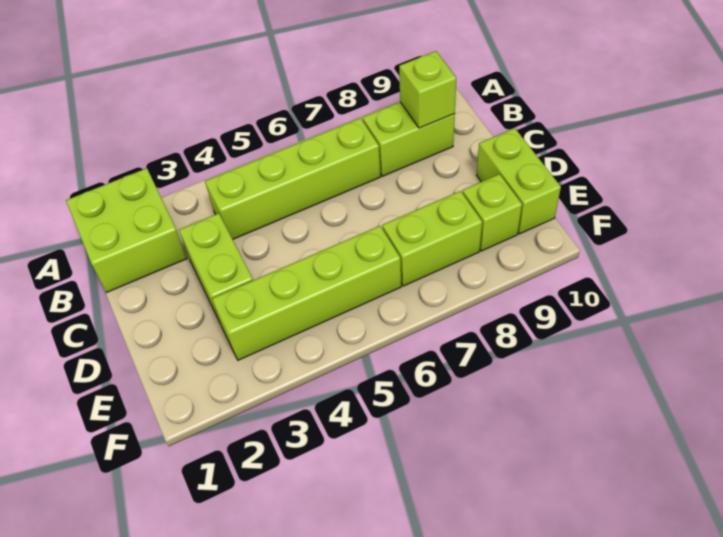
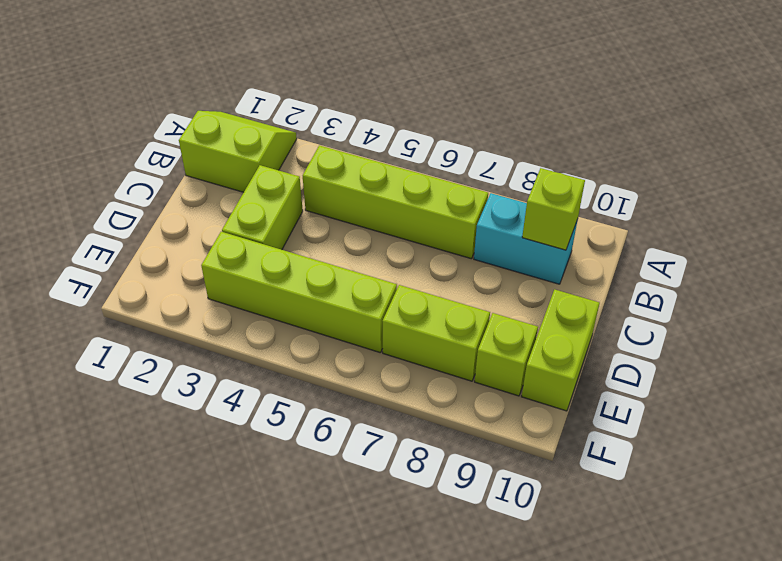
lime brick A1:B2 level 1 -> lime slope A1:B2 level 1 top B
lime brick B8:B9 level 1 -> cyan brick B8:B9 level 1

